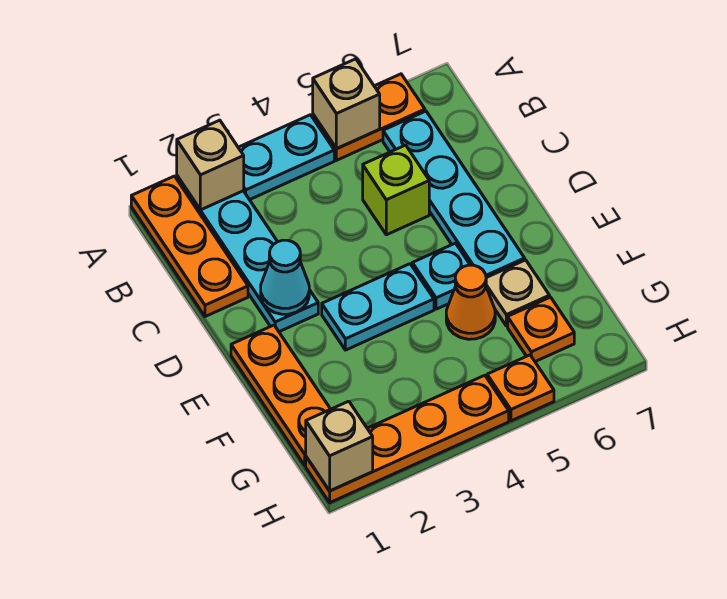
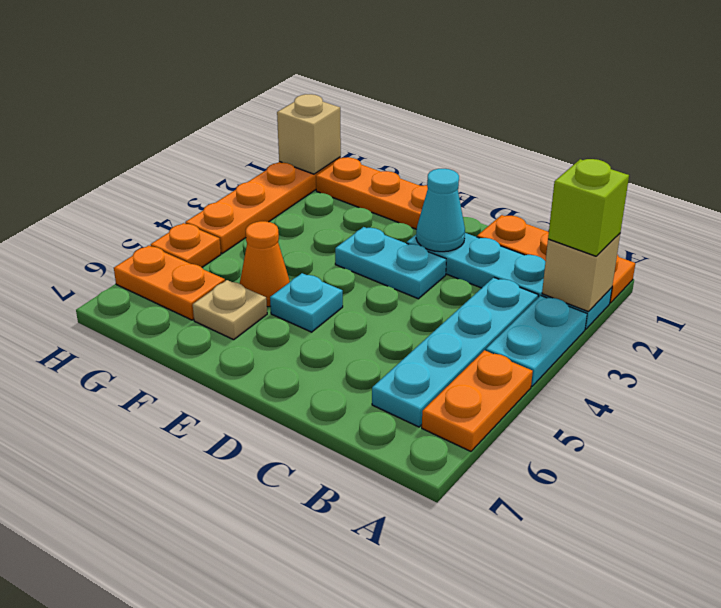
tan brick A5 level 2 -> none
cyan plate B6:E6 level 1 -> cyan plate B3:B6 level 1
lime brick C5 level 1 -> lime brick A2 level 3
cyan plate E3:E4 level 1 -> cyan plate D3:E3 level 1
orange plate G6 level 1 -> orange plate G6:H6 level 1

